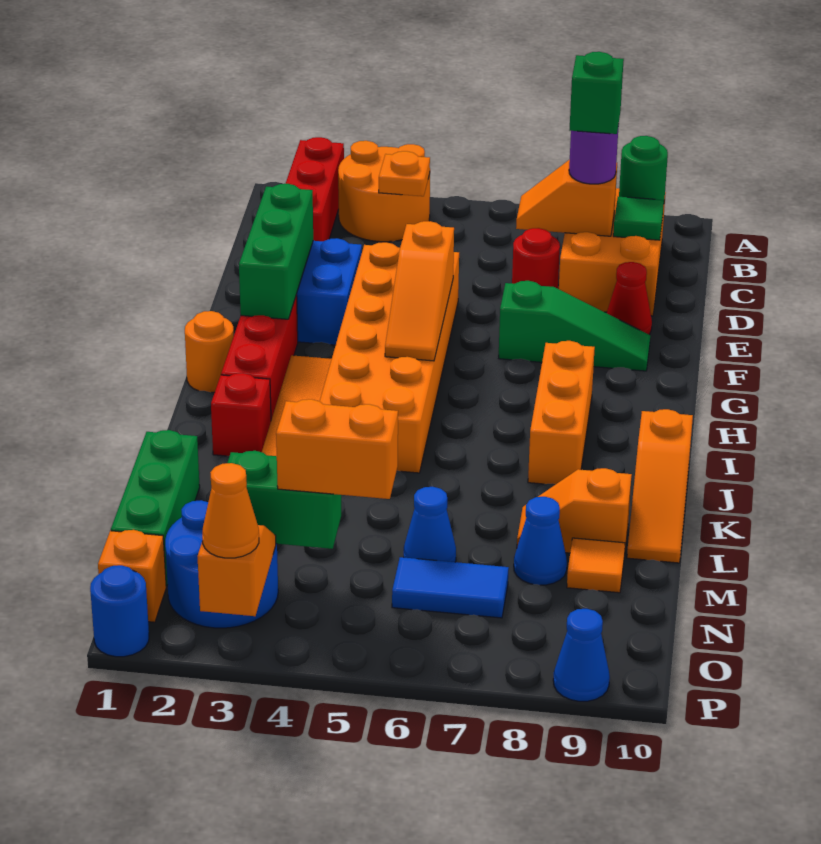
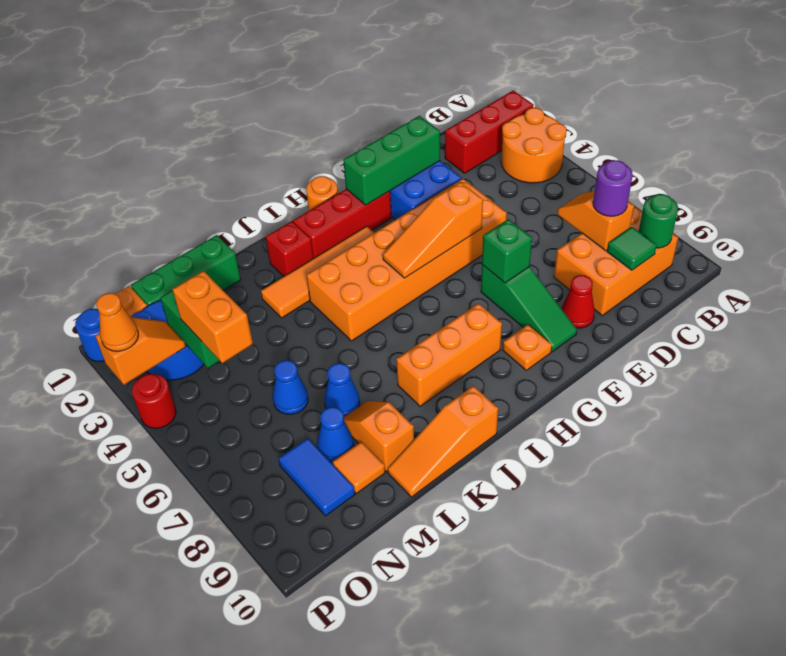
orange plate B4 level 2 -> orange plate G9 level 1
green brick C8 level 4 -> green brick F7 level 2
red round brick D7 level 1 -> red round brick P4 level 1
blue tile N6:N7 level 1 -> blue tile N8:N9 level 1
blue cone P9 level 1 -> blue cone L7 level 1

